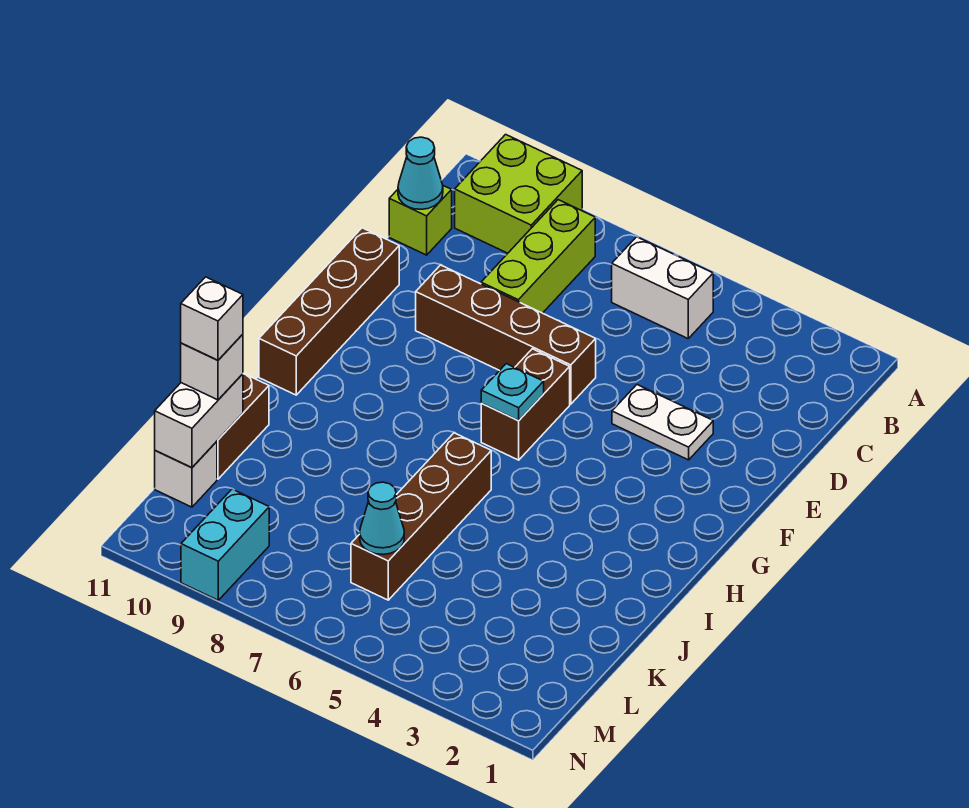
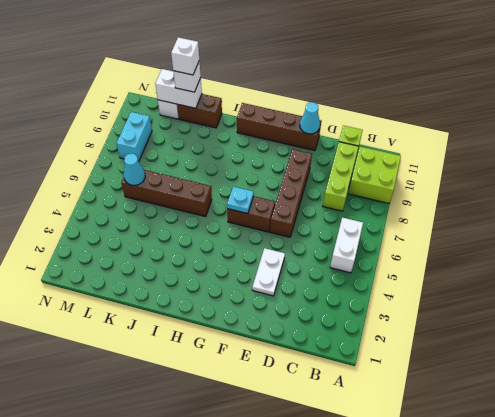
lime brick B8:D8 level 1 -> lime brick C8:C10 level 1
cyan cone C11 level 2 -> cyan cone E11 level 2
cyan brick M9:N9 level 1 -> cyan brick M8:M9 level 1

